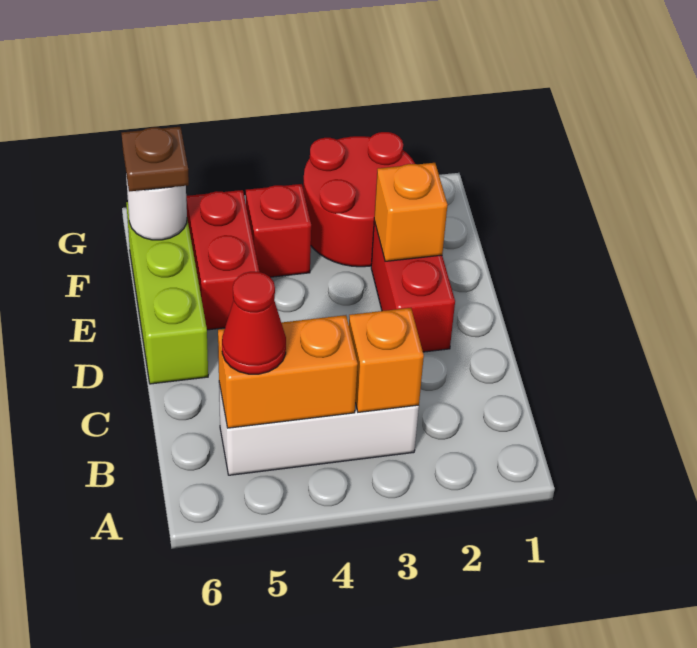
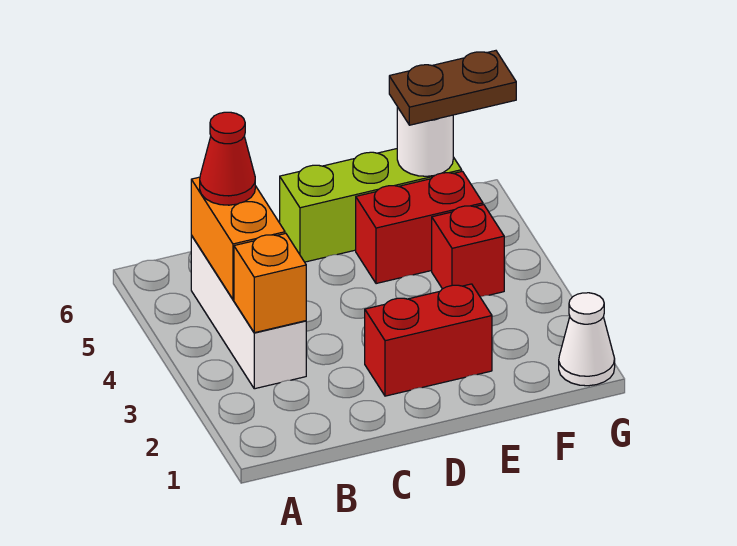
orange brick E2 level 2 -> none
red round brick F2:G3 level 1 -> none
brown plate F6 level 3 -> brown plate F6:G6 level 3
none -> white cone G1 level 1

